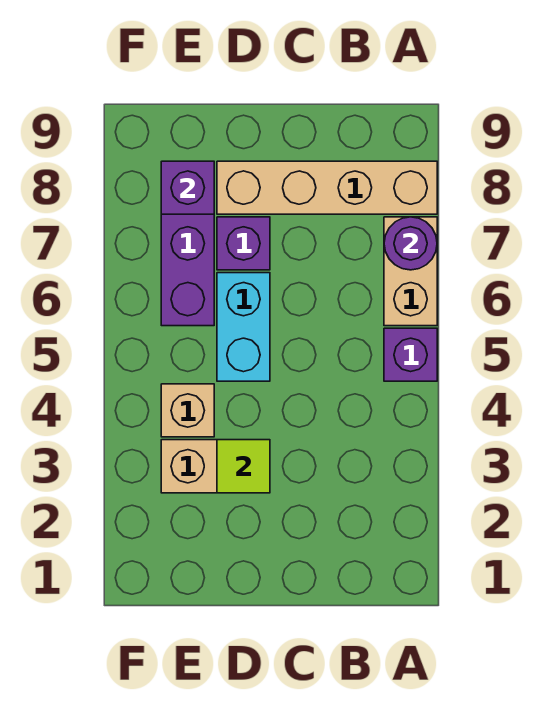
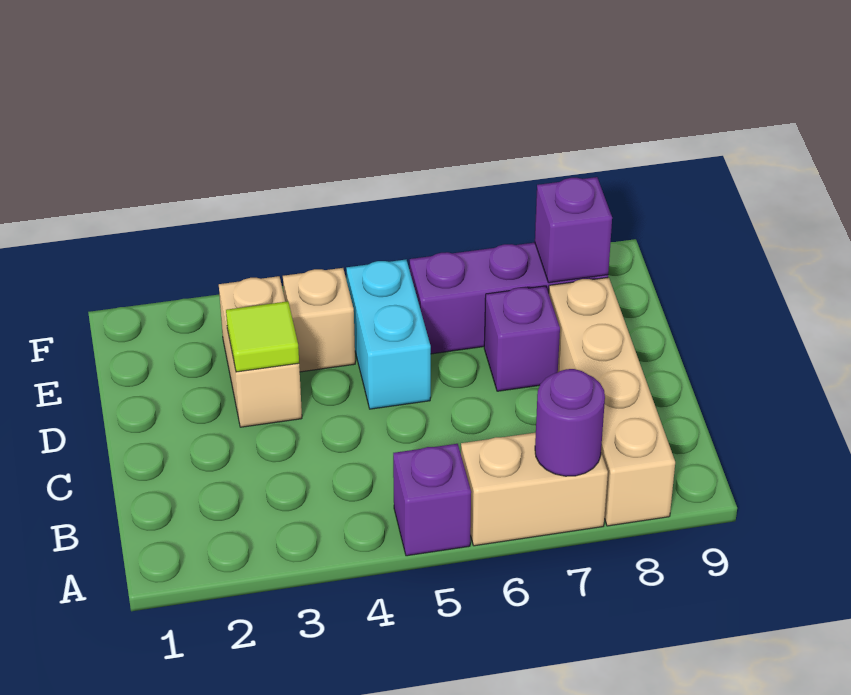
cyan brick D5:D6 level 1 -> cyan brick D5:E5 level 1

